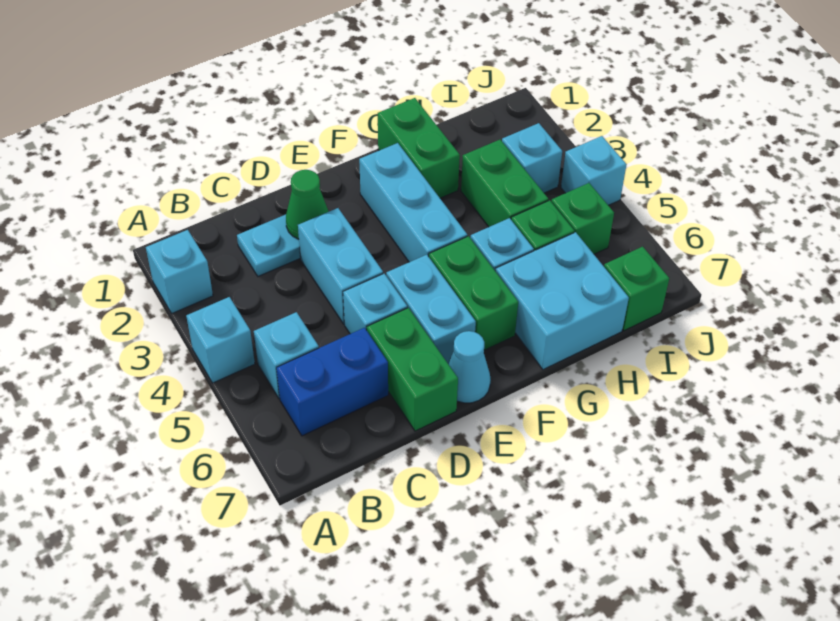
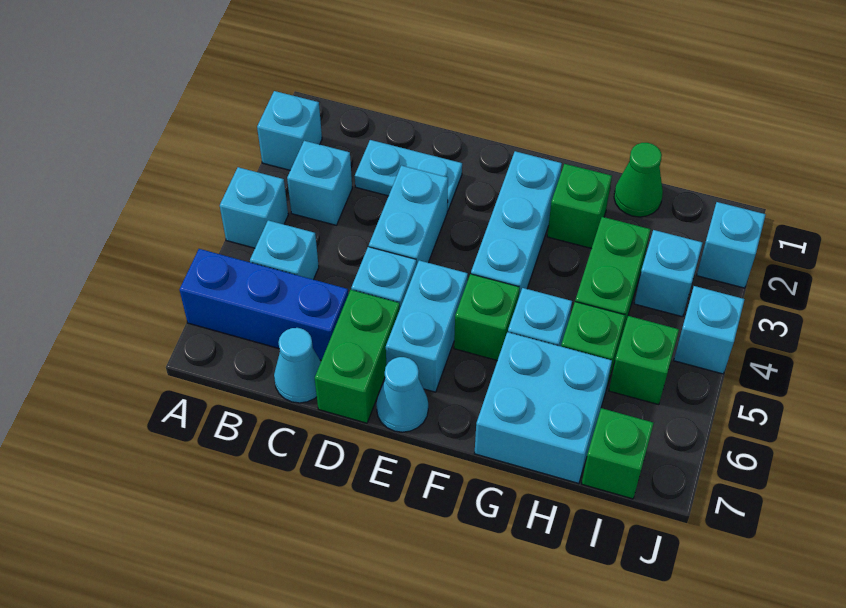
none -> cyan brick B3 level 1
blue brick B6:C6 level 1 -> blue brick A6:C6 level 1
none -> cyan cone C7 level 1
green cone D2 level 2 -> green cone H1 level 1
green brick F5:F6 level 1 -> green brick F5 level 1
green brick G1:G2 level 1 -> green brick G2 level 1
none -> cyan brick J2 level 1

